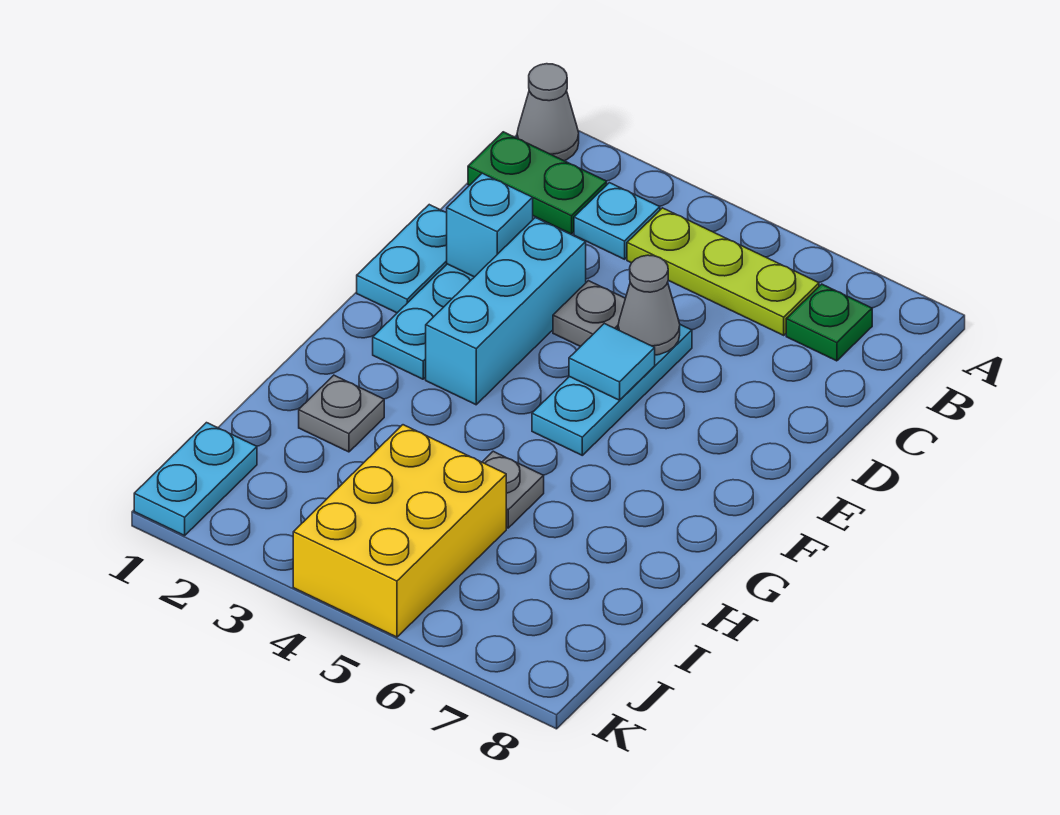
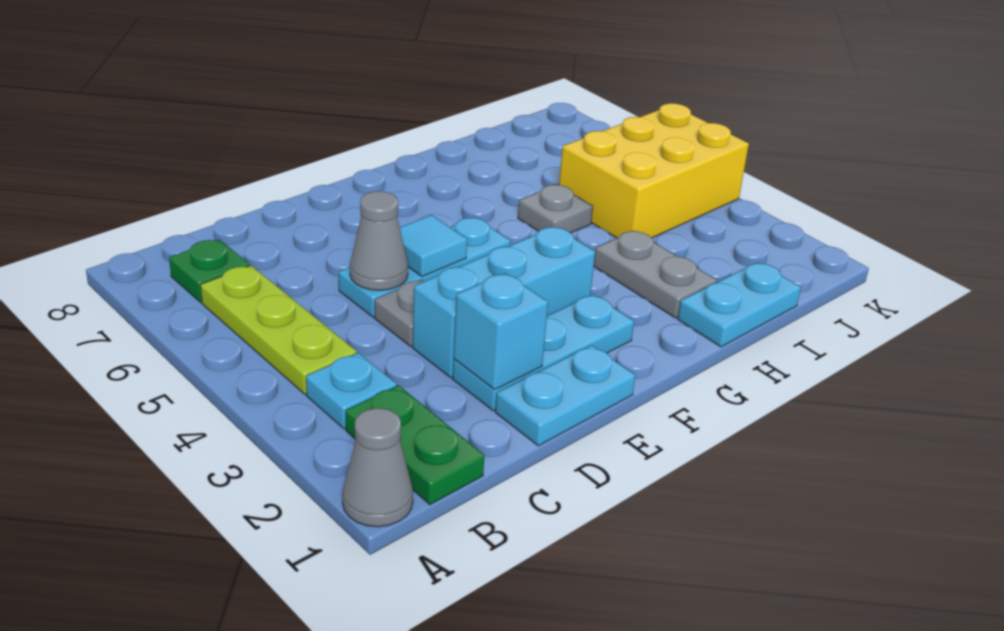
grey plate H2 level 1 -> grey plate H2:H3 level 1
cyan plate J1:K1 level 1 -> cyan plate H1:I1 level 1

